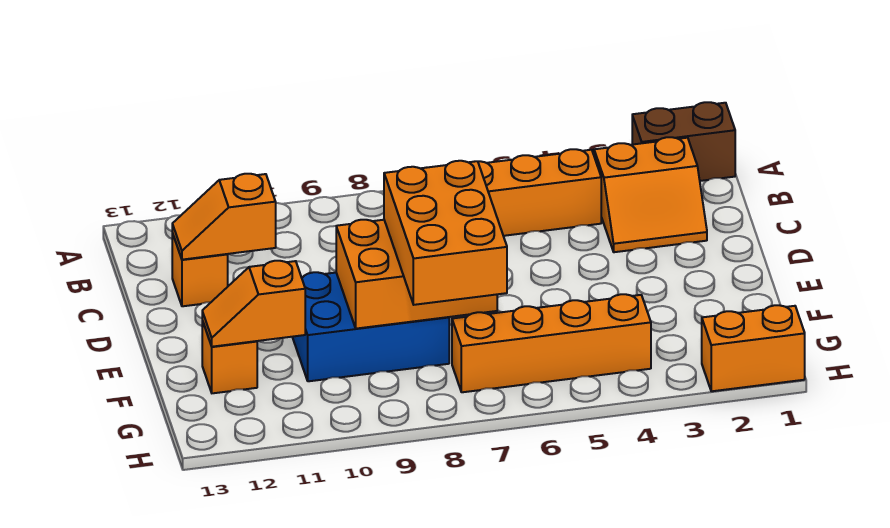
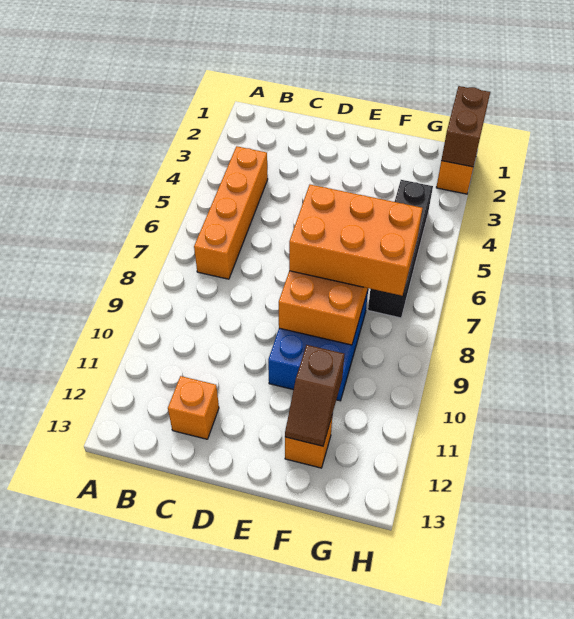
brown brick A1:A2 level 1 -> brown brick H1:H2 level 2
orange slope B2:C3 level 1 top B -> none
orange slope C11:C12 level 2 top 11 -> none
orange slope F11:F12 level 2 top 11 -> brown slope F11:F12 level 2 top 11
orange brick G4:G7 level 1 -> black brick G4:G7 level 1

